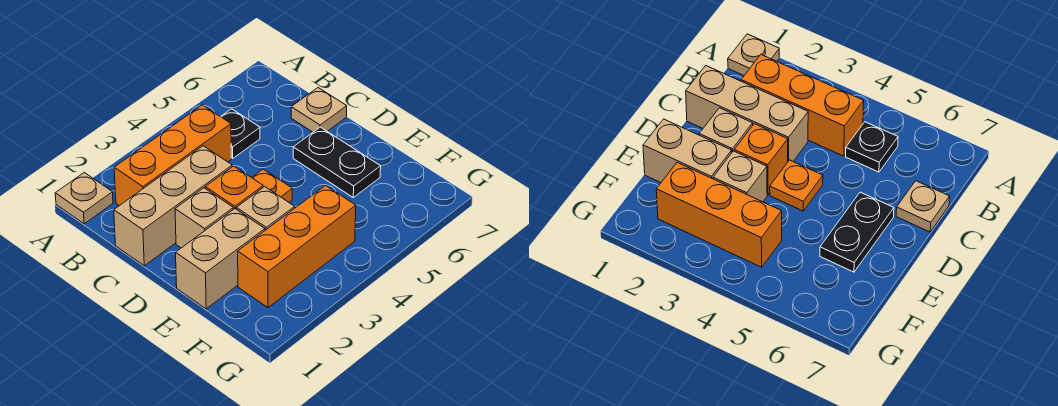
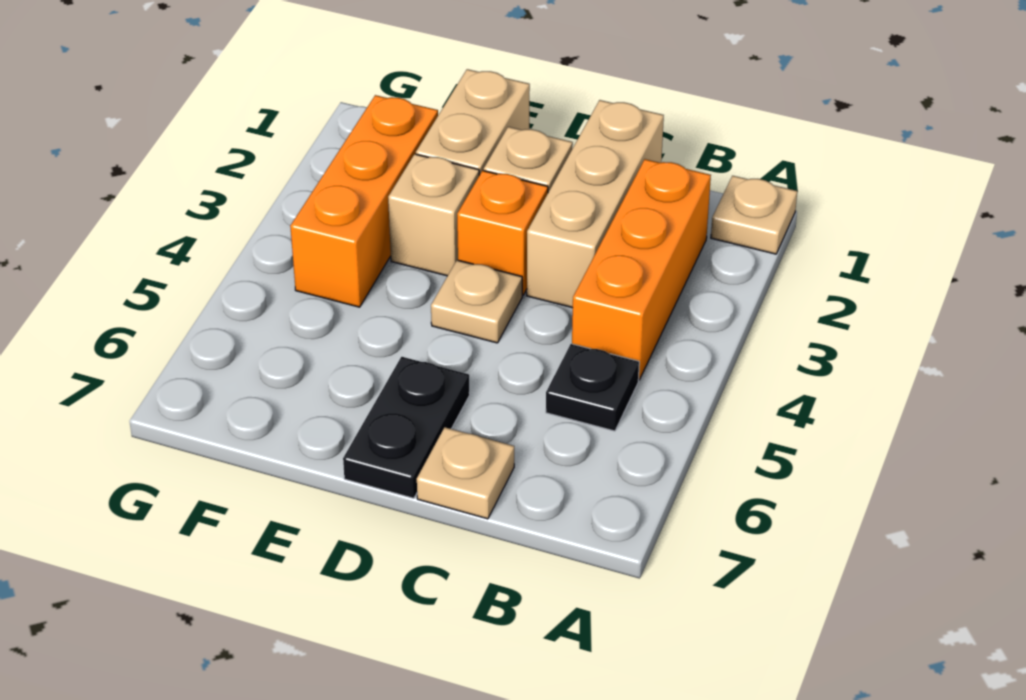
orange plate D4 level 1 -> tan plate D4 level 1
black plate D6:E6 level 1 -> black plate D6:D7 level 1

